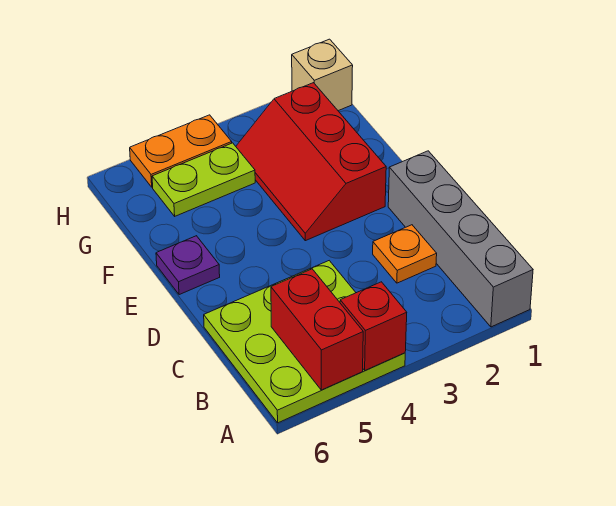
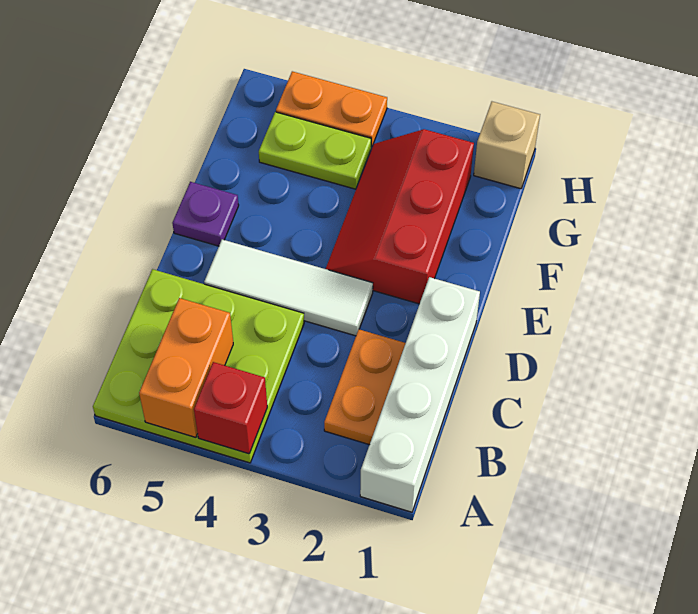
grey brick A1:D1 level 1 -> white brick A1:D1 level 1
red brick A5:B5 level 2 -> orange brick A5:B5 level 2
orange plate C2 level 1 -> orange plate B2:C2 level 1
none -> white tile D3:D5 level 1

